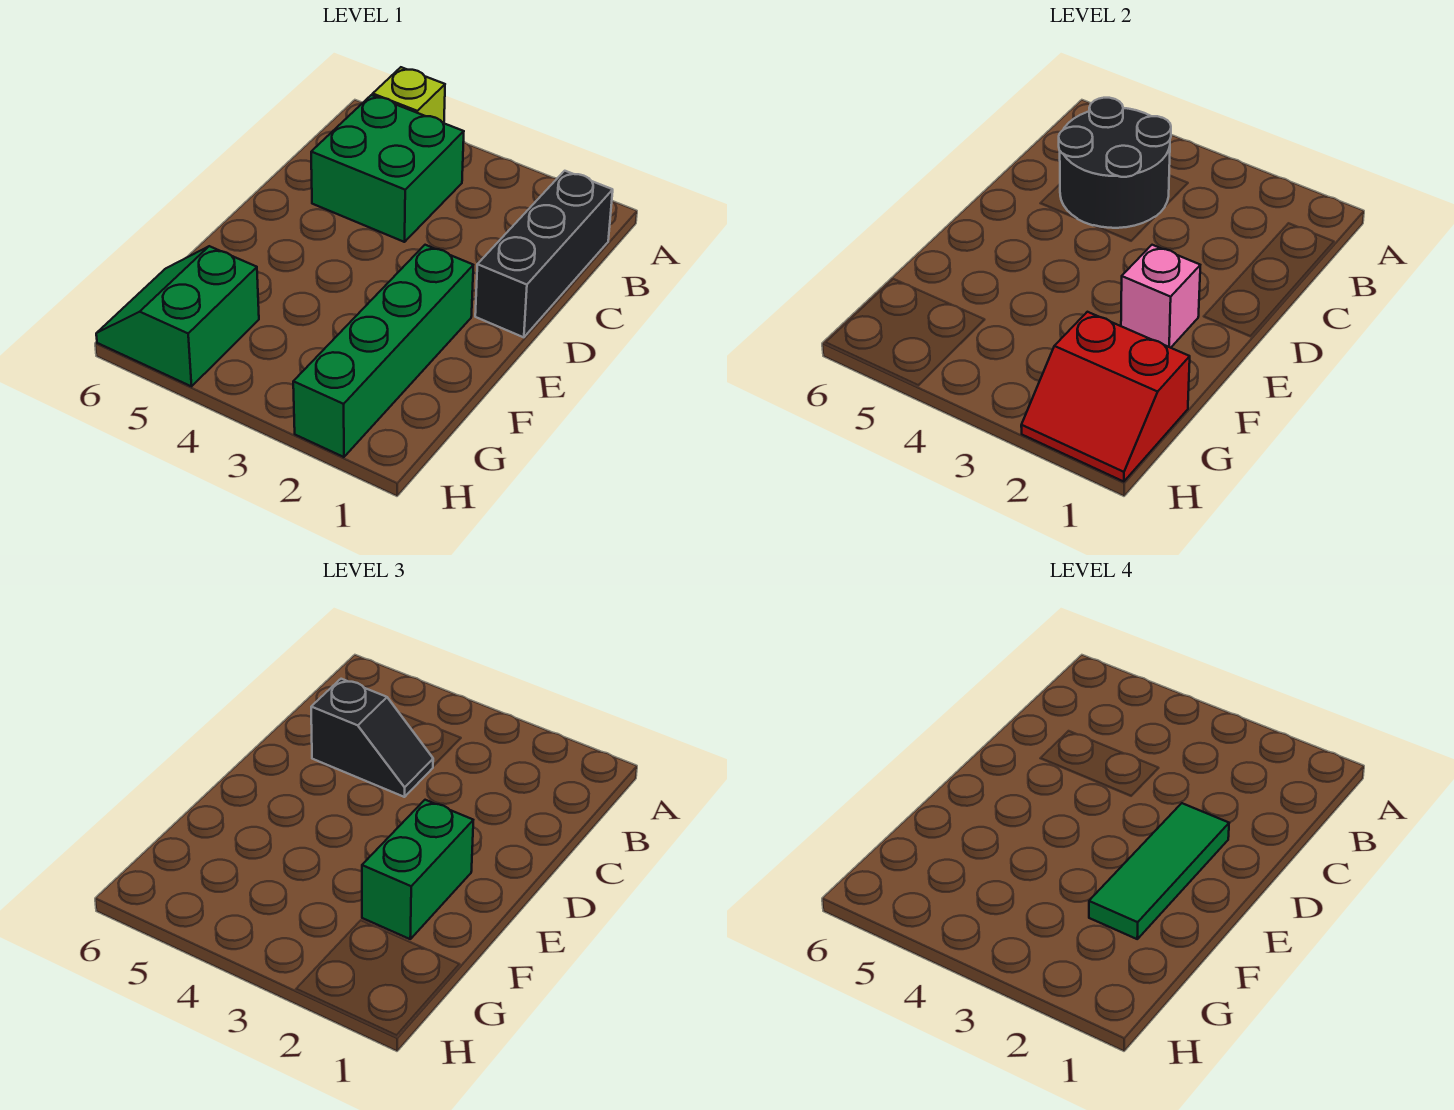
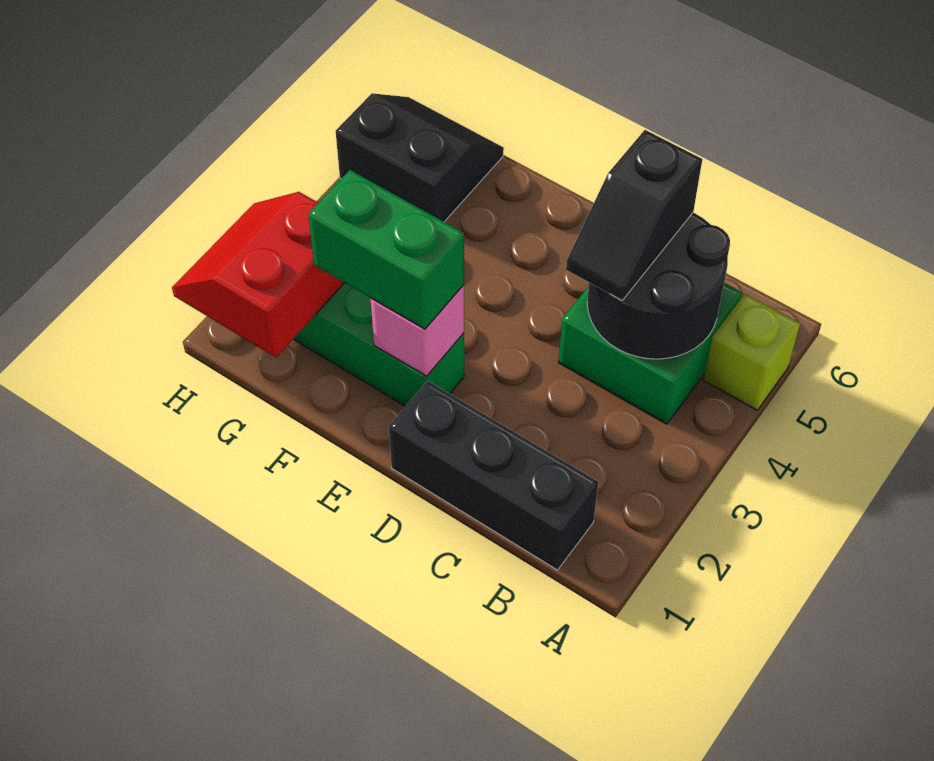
green tile D2:F2 level 4 -> none
green slope G5:H6 level 1 top 5 -> black slope G5:H6 level 1 top 5

